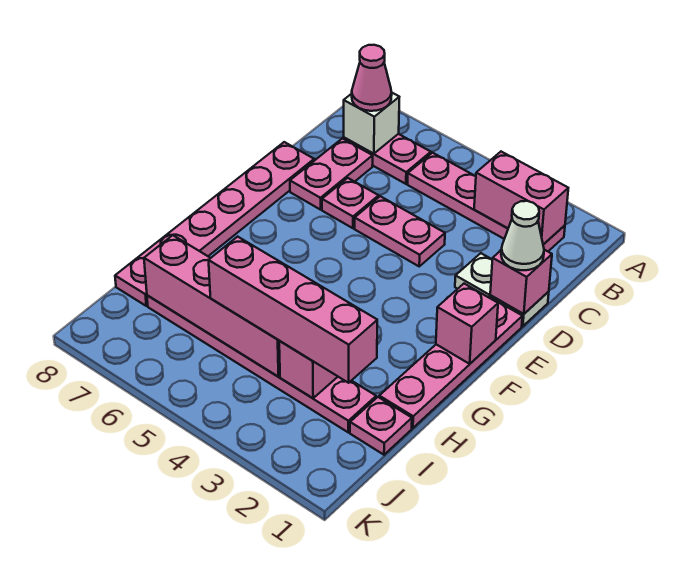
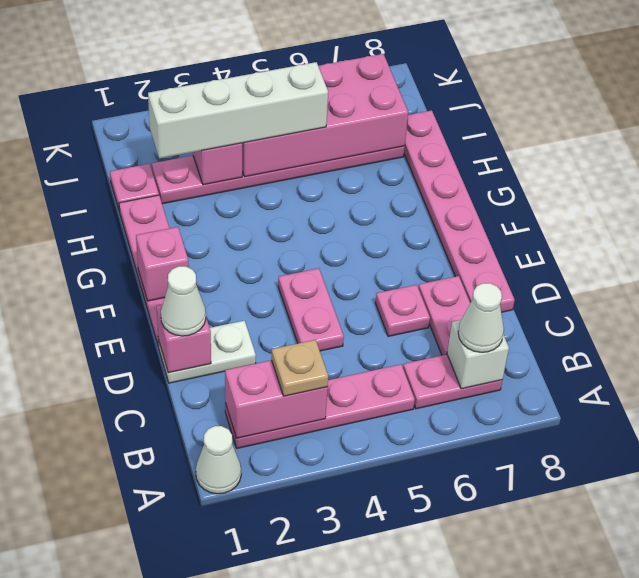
none -> white cone A1 level 1
none -> tan plate B3 level 3
pink cone B7 level 3 -> white cone B7 level 3
pink plate D4:D5 level 1 -> pink plate D4:E4 level 1
pink brick I2:I5 level 3 -> white brick I2:I5 level 3
pink brick I4:I7 level 2 -> pink brick I4:J7 level 2

